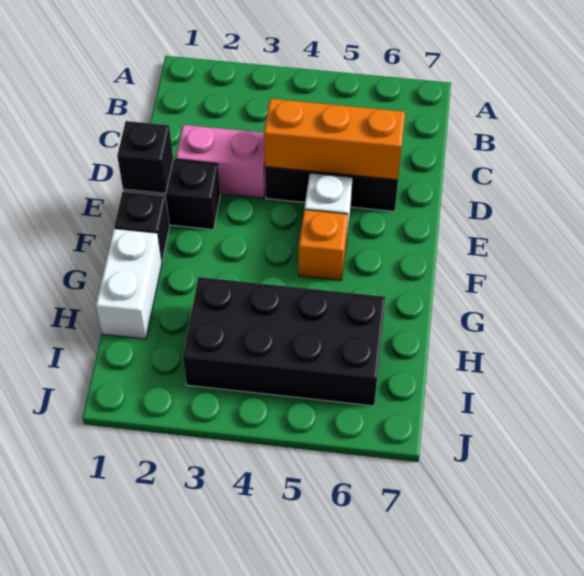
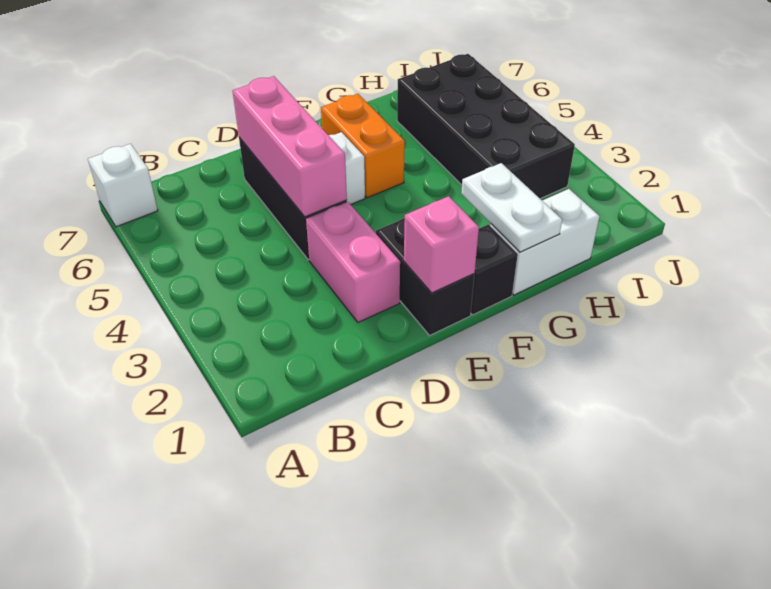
none -> white brick A7 level 1
orange brick D4:D6 level 2 -> pink brick D4:D6 level 2
black brick E1 level 2 -> pink brick E1 level 2
orange brick F5 level 1 -> orange brick F5:F6 level 1
none -> white plate G1:G2 level 2

